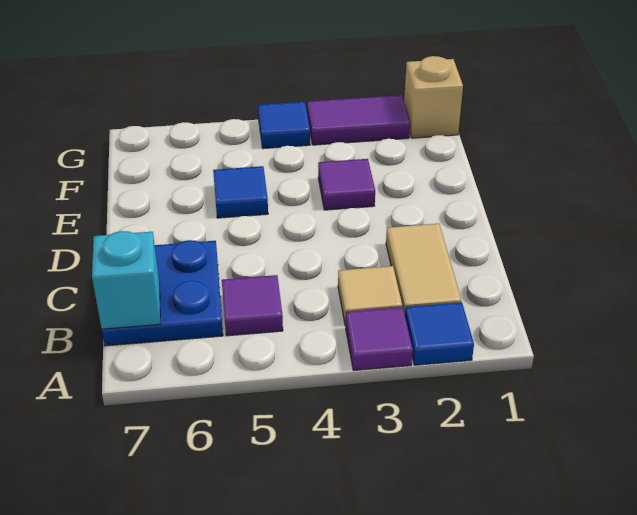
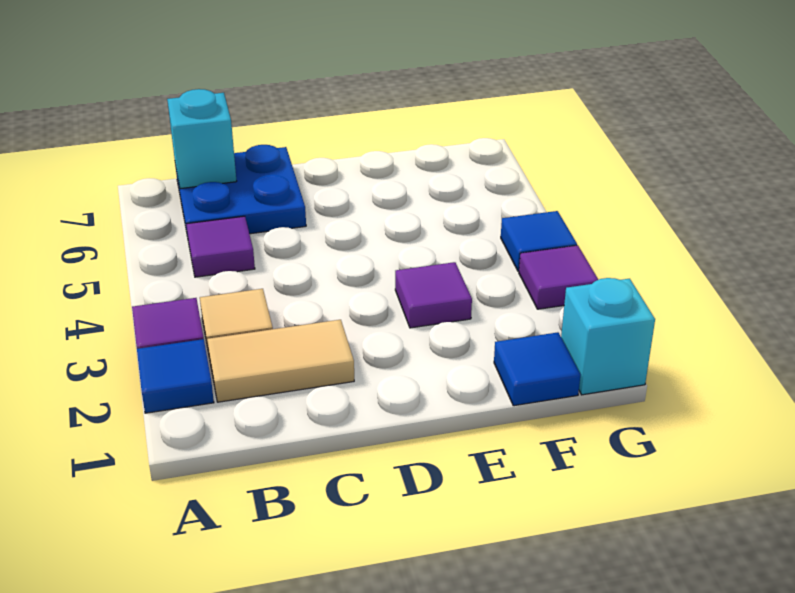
blue tile E5 level 1 -> blue tile F1 level 1
tan brick G1 level 1 -> cyan brick G1 level 1
purple tile G2:G3 level 1 -> purple tile G3 level 1

